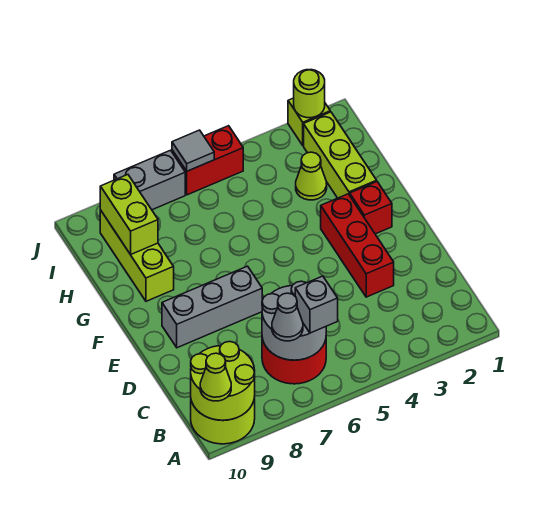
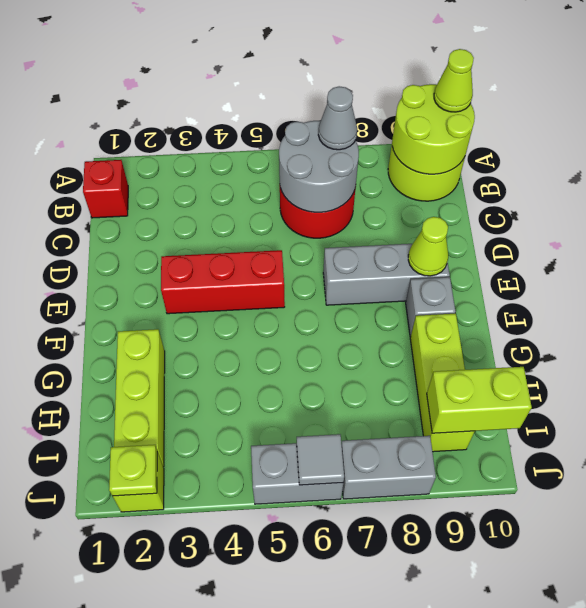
grey brick B6 level 3 -> grey brick F9 level 1
red brick D3:F3 level 1 -> red brick E3:E5 level 1
red brick F2 level 1 -> red brick B1 level 1
lime cone H3 level 1 -> lime cone E9 level 2
lime brick H9:I9 level 2 -> lime brick I9:I10 level 2
lime round brick J2 level 2 -> lime plate J2 level 2
red brick J5:J6 level 1 -> grey brick J5:J6 level 1

